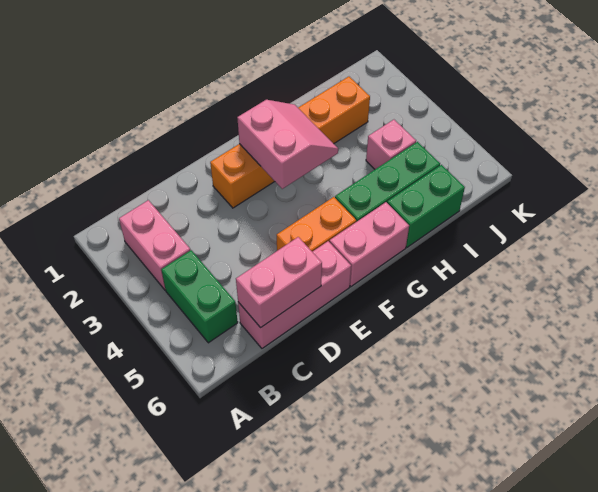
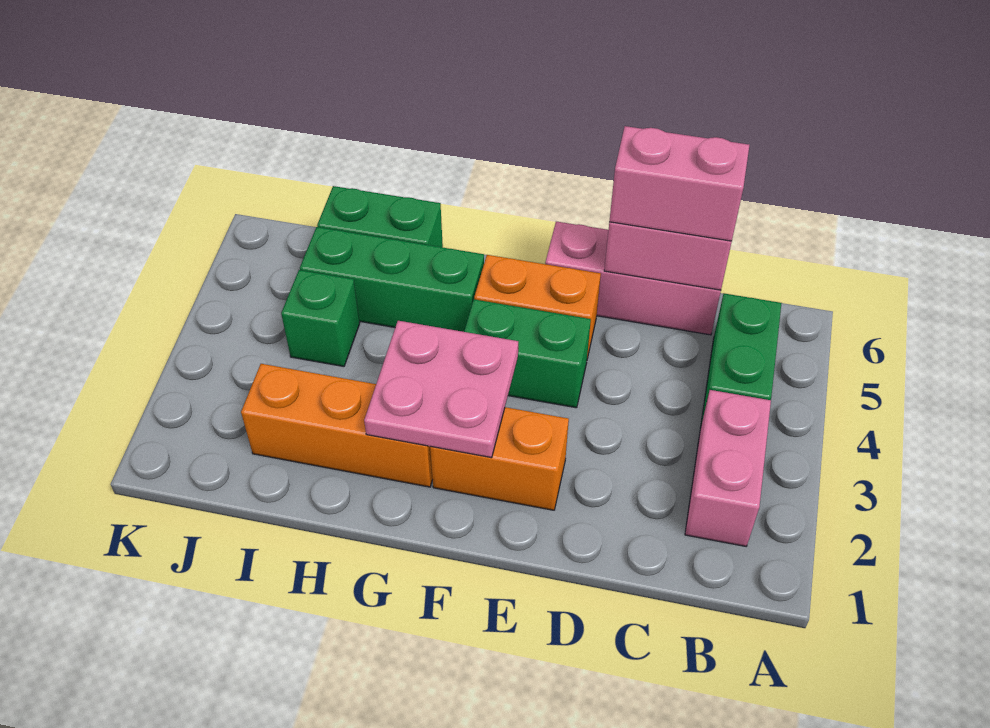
none -> green brick E4:F4 level 1
pink slope F2:G3 level 2 top F -> pink plate F2:G3 level 2
pink brick F6:G6 level 1 -> pink brick C6:D6 level 3
pink brick I4 level 1 -> green brick I4 level 1

